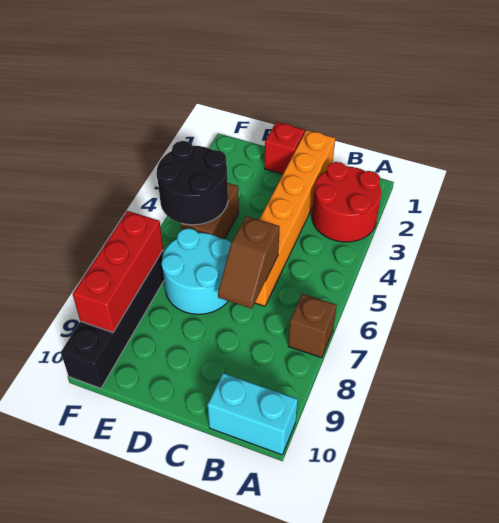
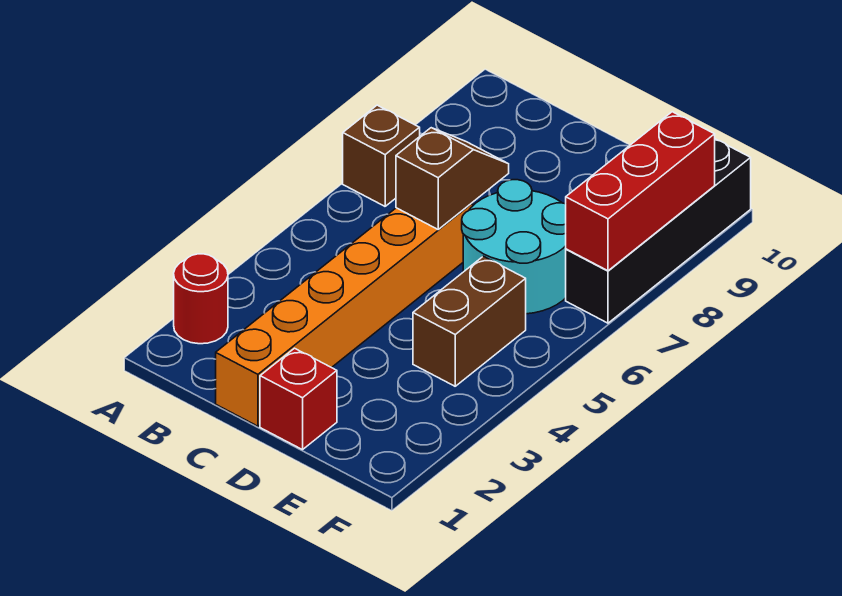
red round brick A2:B3 level 1 -> red round brick A2 level 1
cyan brick A10:B10 level 1 -> none
black round brick E4:F5 level 2 -> none

